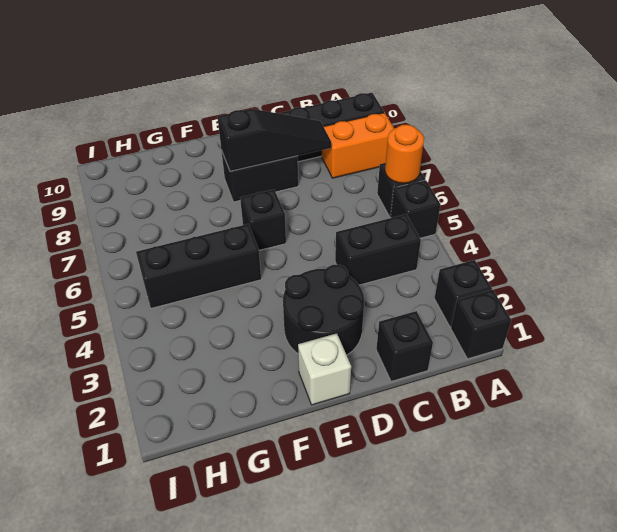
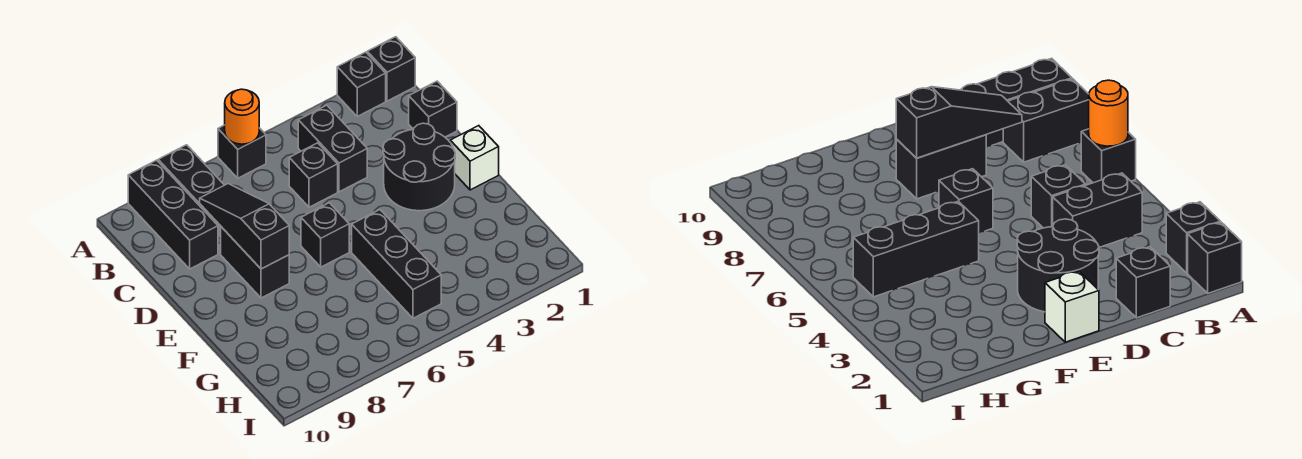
black brick A5 level 1 -> black brick C5 level 1
orange brick A8:B8 level 1 -> black brick A8:B8 level 1

